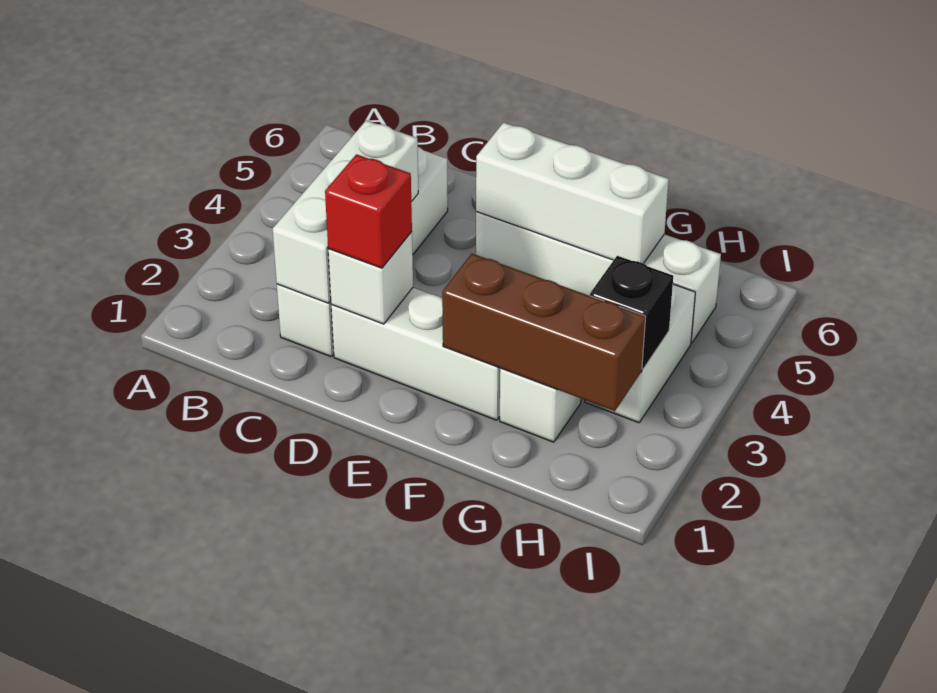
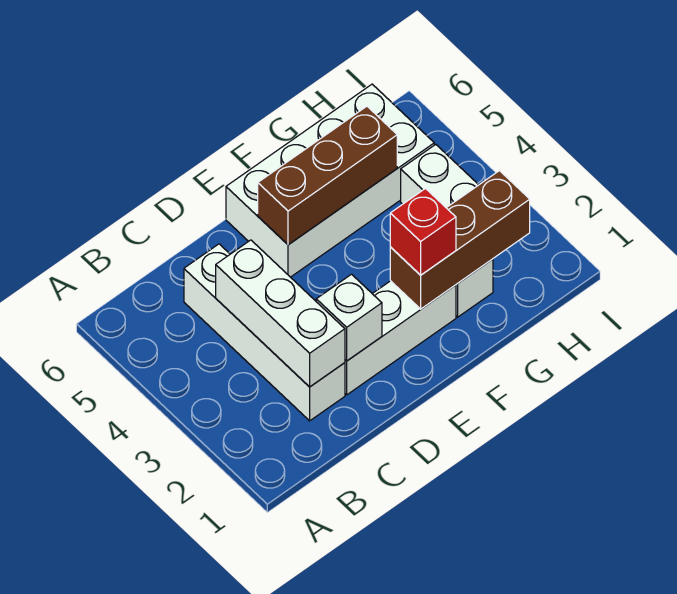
red brick D2 level 3 -> red brick F2 level 3
white brick E5:H5 level 1 -> white brick E5:H6 level 1
white brick E5:G5 level 2 -> brown brick E5:G5 level 2
black brick H3 level 2 -> none

